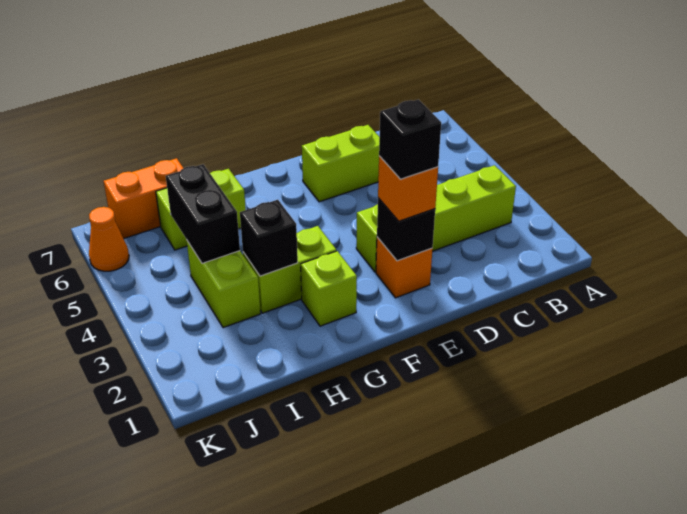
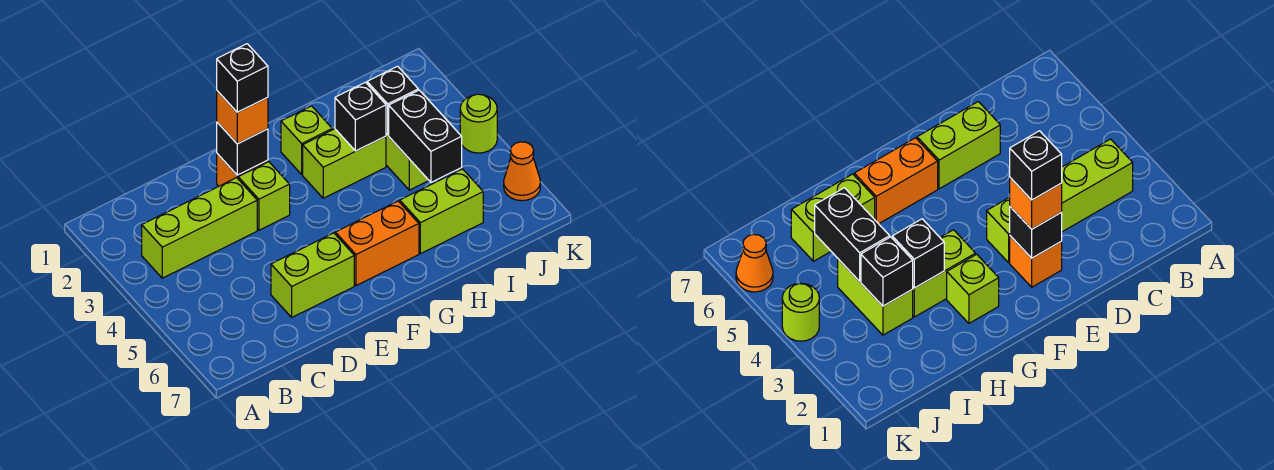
none -> black brick I3 level 2
orange brick I7:J7 level 1 -> orange brick F6:G6 level 1
none -> lime round brick K4 level 1

